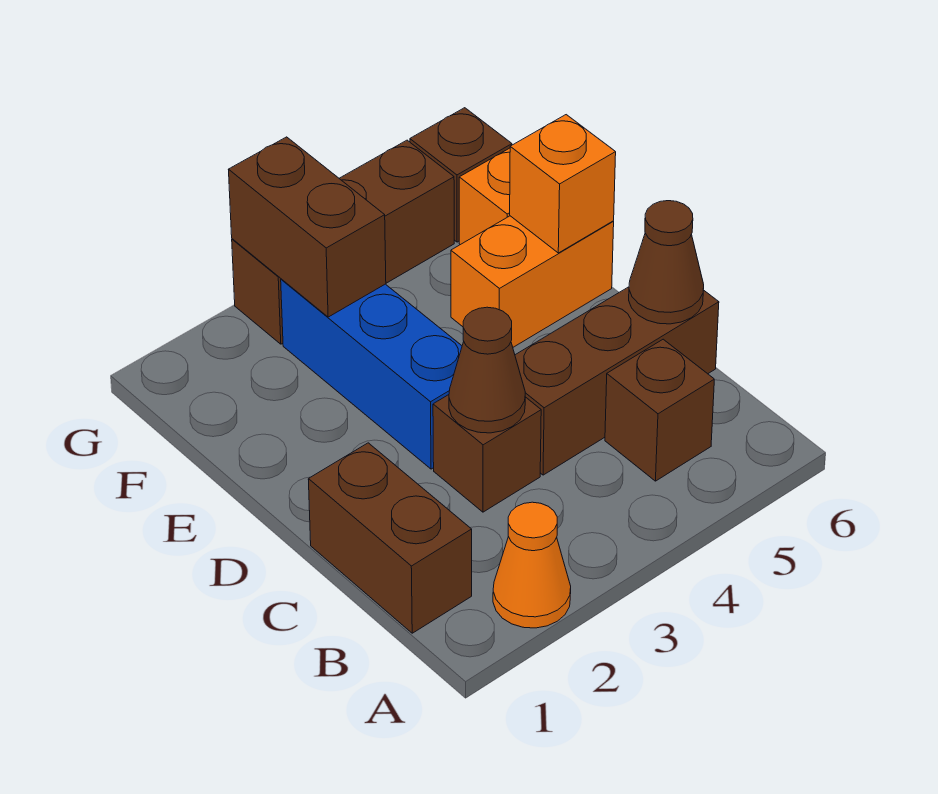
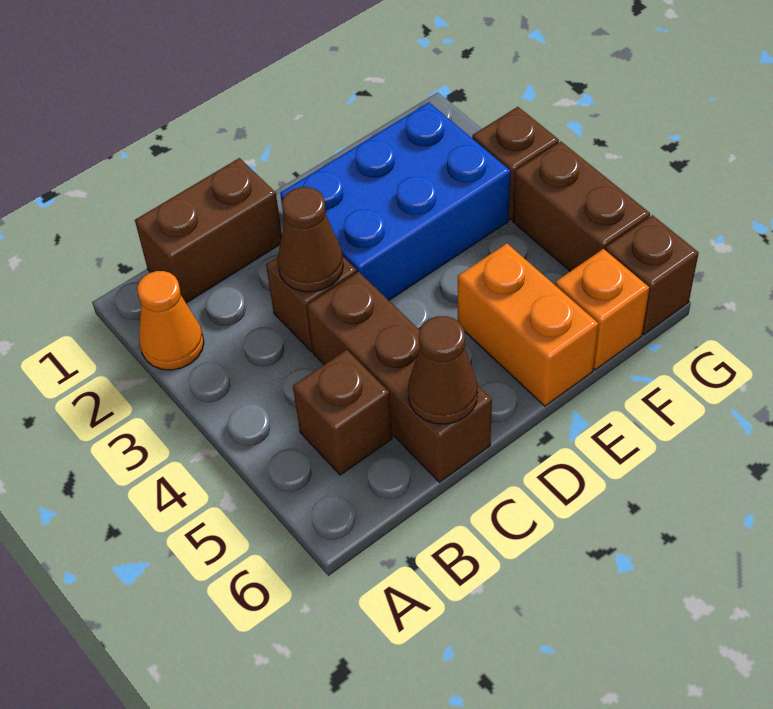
blue brick D3:F3 level 1 -> blue brick D2:F3 level 1
orange brick E6 level 2 -> none
brown brick F3:G3 level 2 -> none

